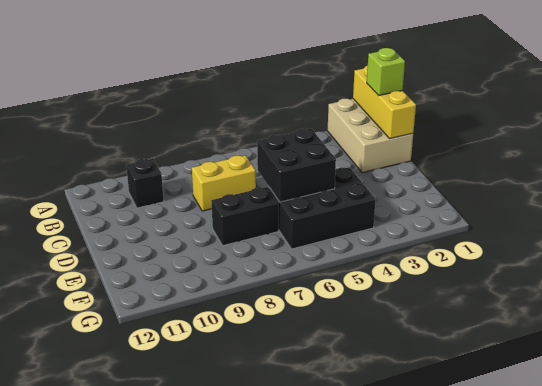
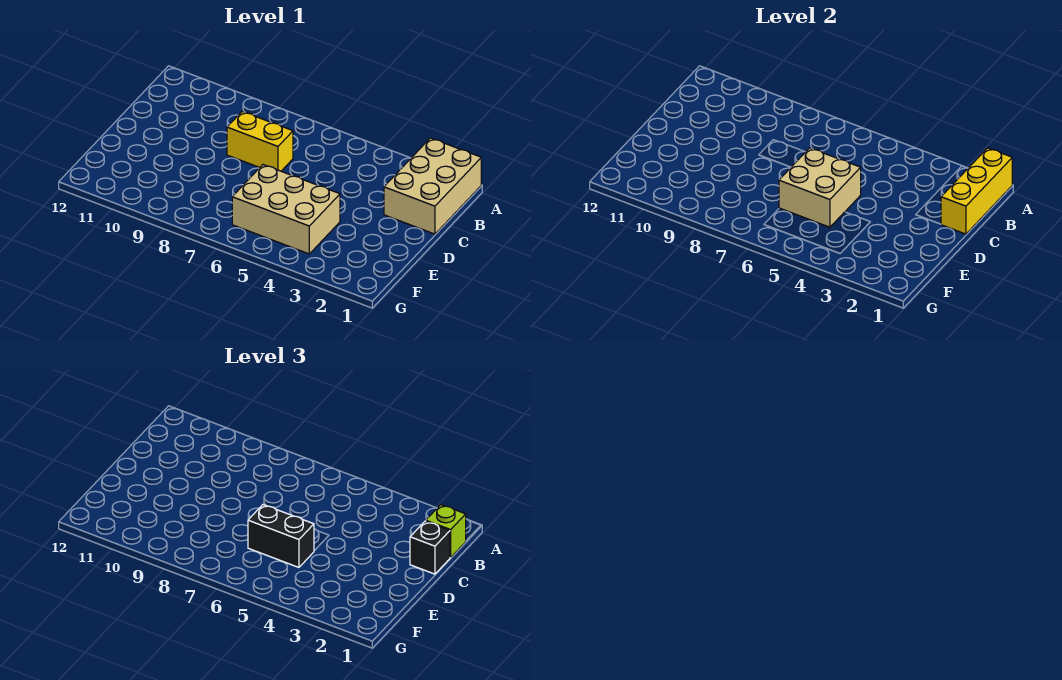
black brick B10 level 1 -> black brick C1 level 3
black brick D5:E6 level 2 -> tan brick D5:E6 level 2
black brick E4:F6 level 1 -> tan brick E4:F6 level 1
black brick E7:E8 level 1 -> black brick E5:E6 level 3

